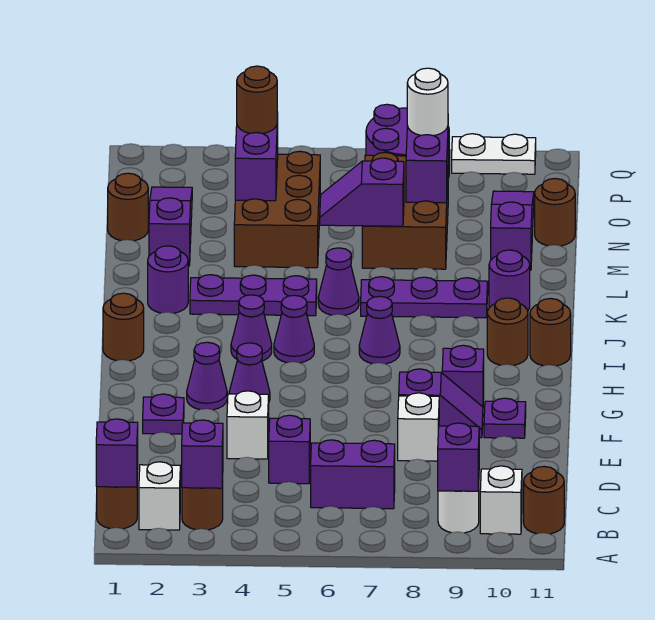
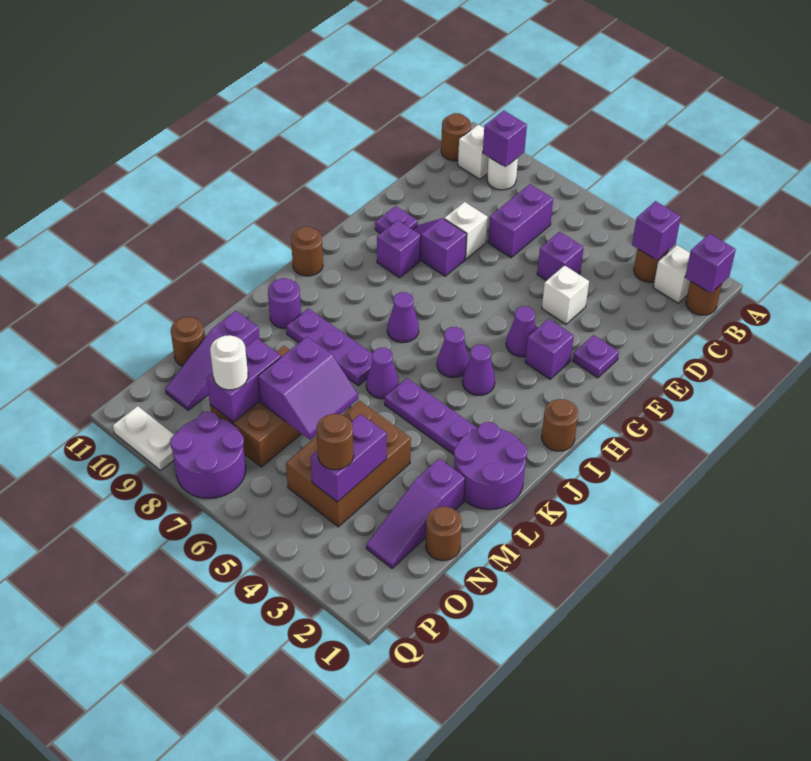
purple brick C6:C7 level 1 -> purple brick C7:D7 level 1
purple cone G3 level 1 -> purple brick G3 level 1
brown round brick I10 level 1 -> none
purple round brick K2 level 1 -> purple round brick K1:L2 level 1
purple slope M6:M7 level 2 top 7 -> purple slope M6:N7 level 2 top 7

